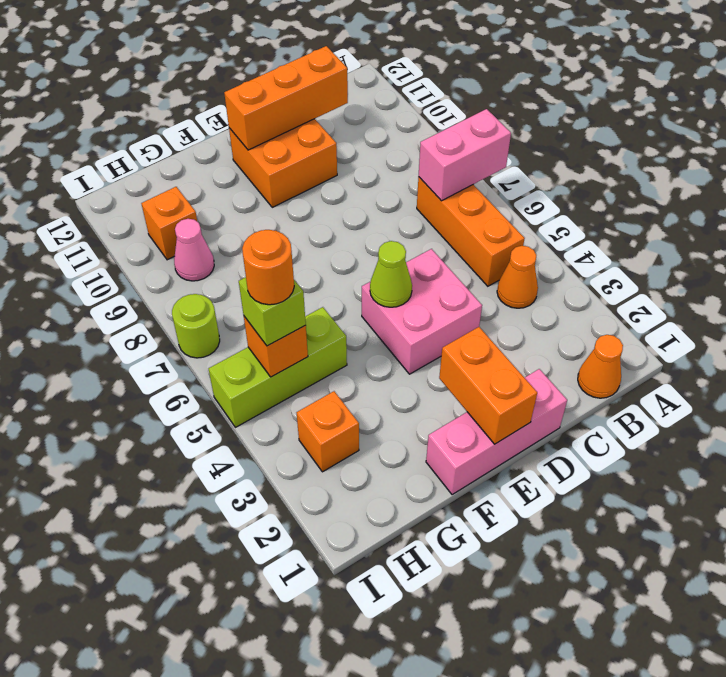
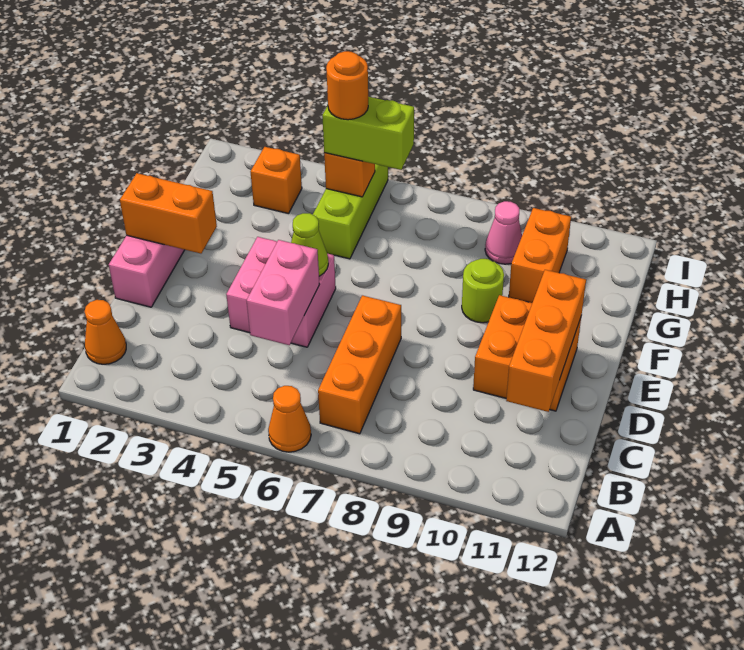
pink brick A7:B7 level 2 -> pink brick C5:D5 level 2
orange cone B4 level 1 -> orange cone A6 level 1
orange brick B5:B7 level 1 -> orange brick B7:D7 level 1
lime brick H5 level 3 -> lime brick H5:H6 level 3
orange brick H10 level 1 -> orange brick G10:H10 level 1
lime round brick I7 level 1 -> lime round brick F9 level 1

